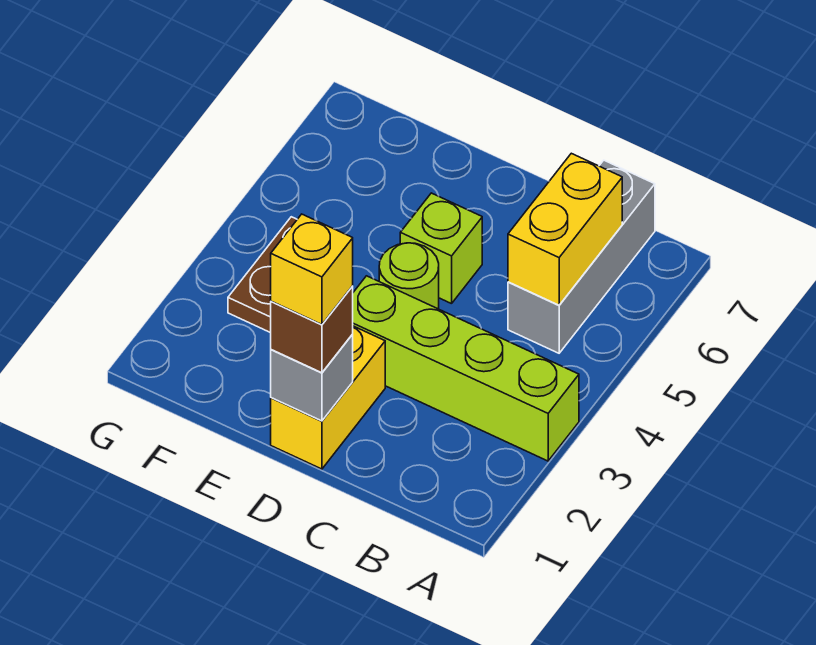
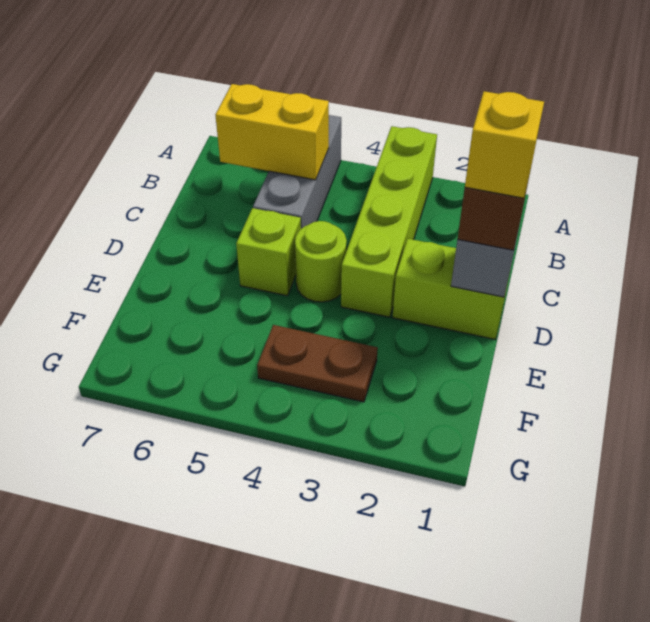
grey brick B5:B7 level 1 -> grey brick A5:C5 level 1
yellow brick D1:D2 level 1 -> lime brick D1:D2 level 1

